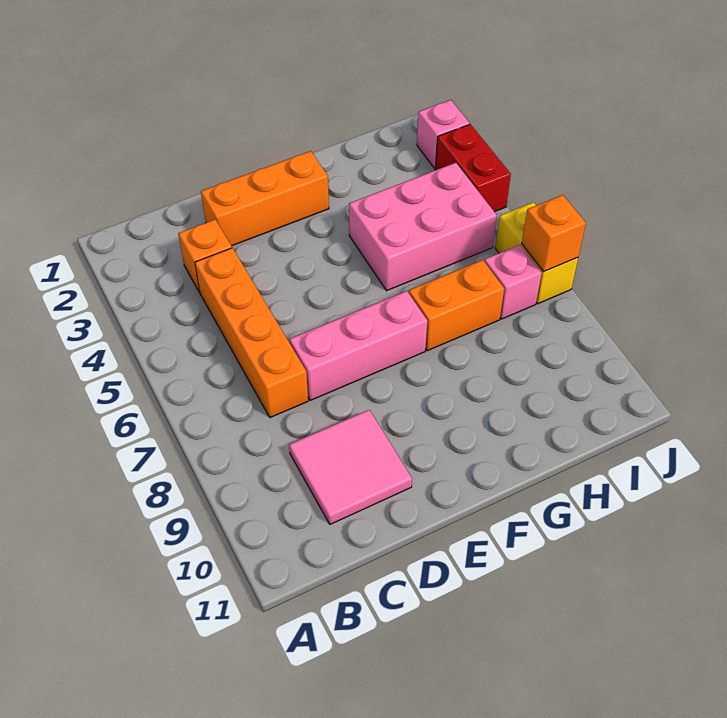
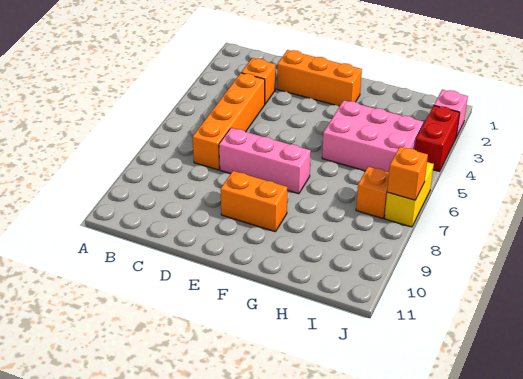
pink tile C9:D10 level 1 -> none
orange brick G7:H7 level 1 -> orange brick E9:F9 level 1
pink brick I7 level 1 -> orange brick I7 level 1

